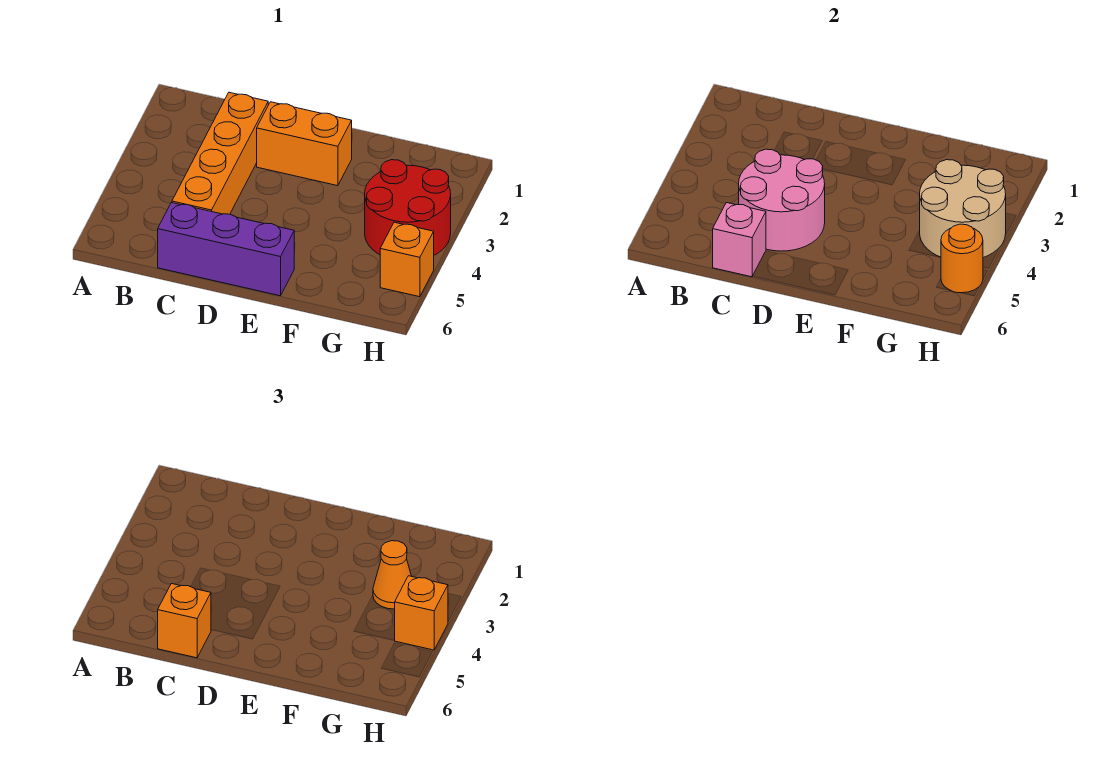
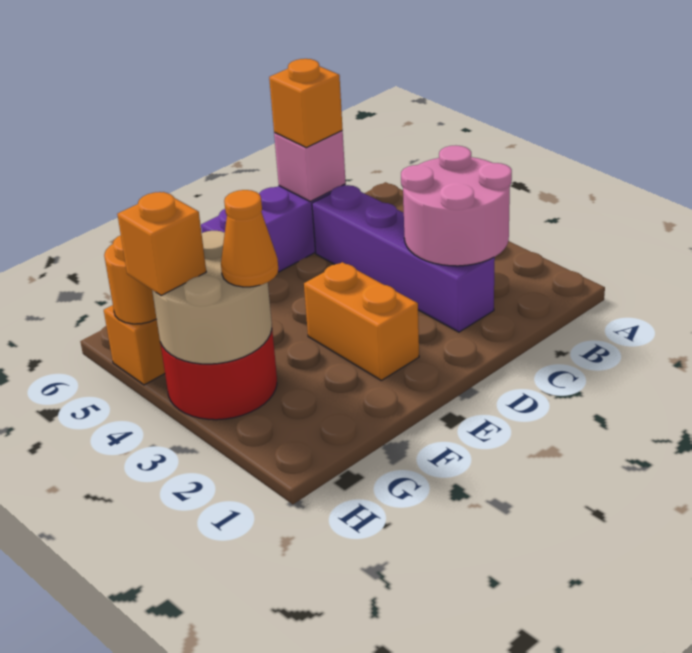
orange brick C2:C5 level 1 -> purple brick C2:C5 level 1
pink round brick C4:D5 level 2 -> pink round brick B2:C3 level 2
orange brick D2:E2 level 1 -> orange brick E2:E3 level 1

